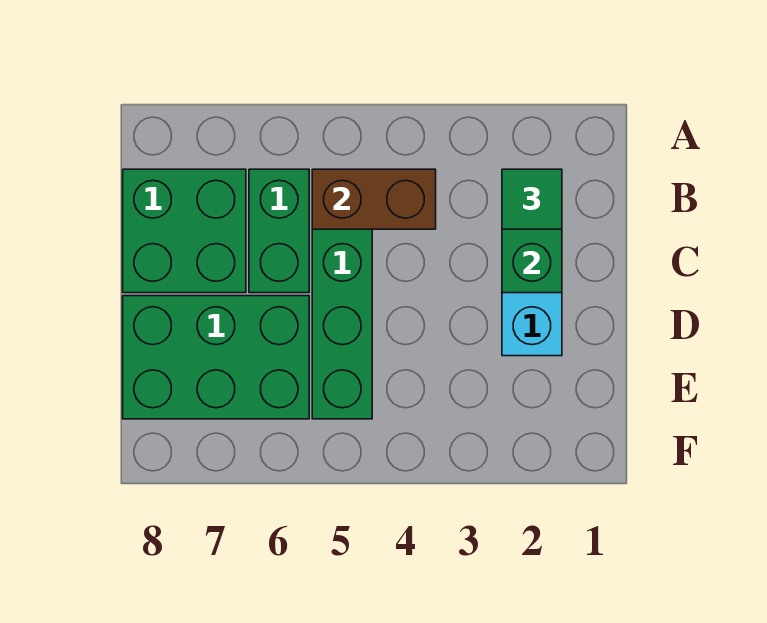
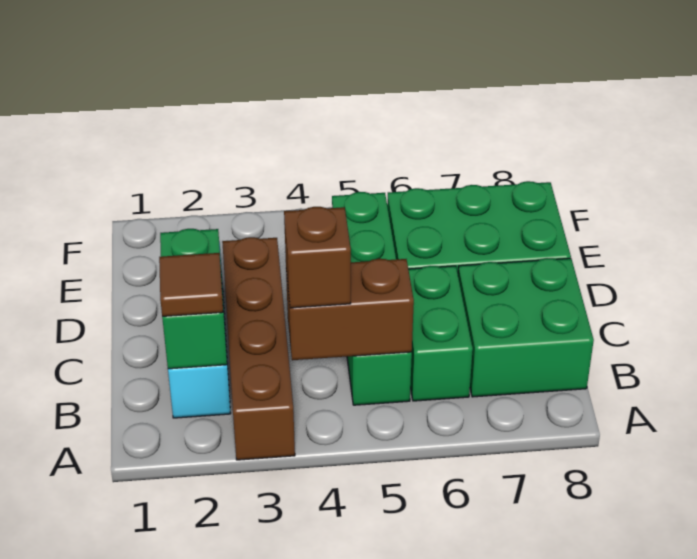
none -> brown brick A3:D3 level 1
green tile B2 level 3 -> brown tile B2 level 3
none -> brown brick B4 level 3

